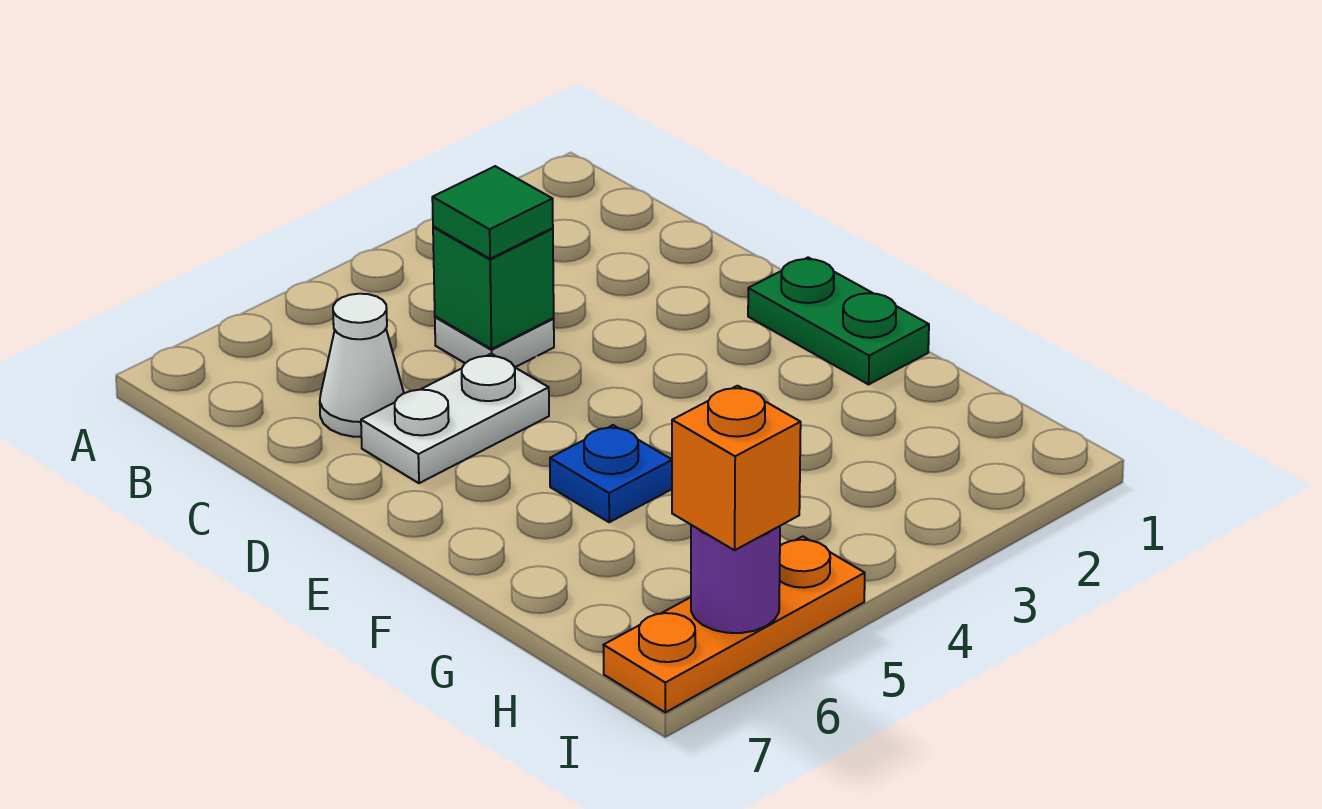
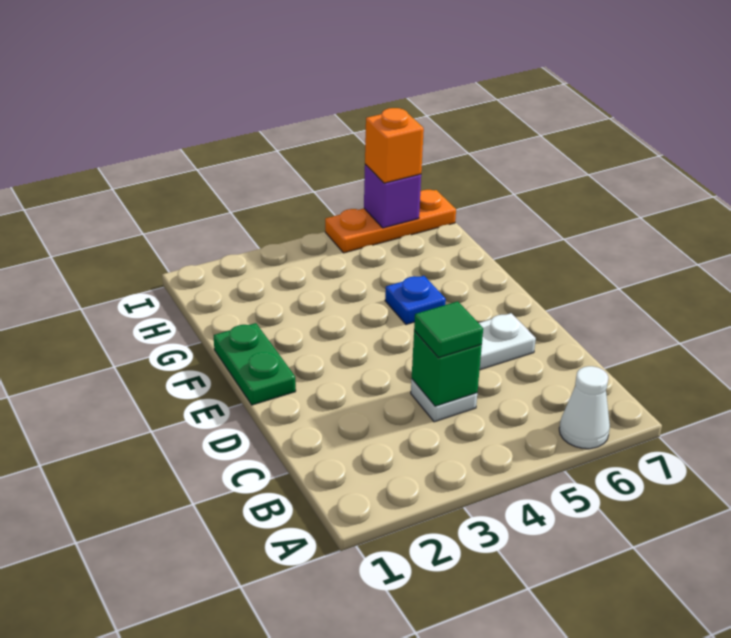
white cone C6 level 1 -> white cone A6 level 1
purple round brick I6 level 2 -> purple brick I6 level 2

